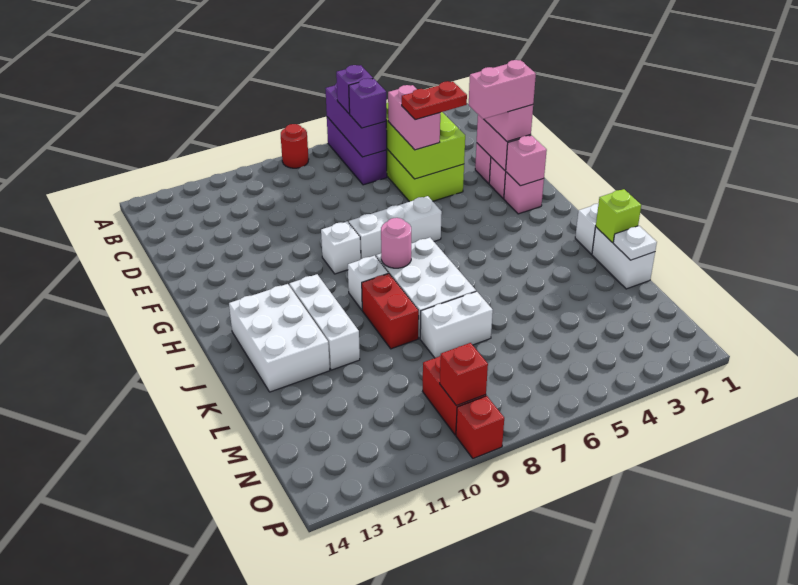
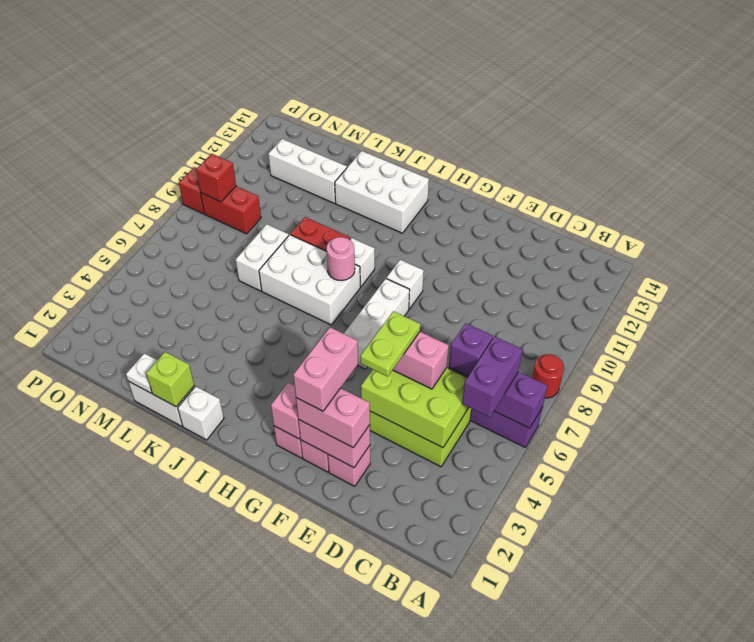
purple brick B6 level 3 -> purple brick B5:B6 level 3
red plate E4:E5 level 4 -> lime plate E4:E5 level 4
white brick I11:K11 level 1 -> white brick L12:N12 level 1

